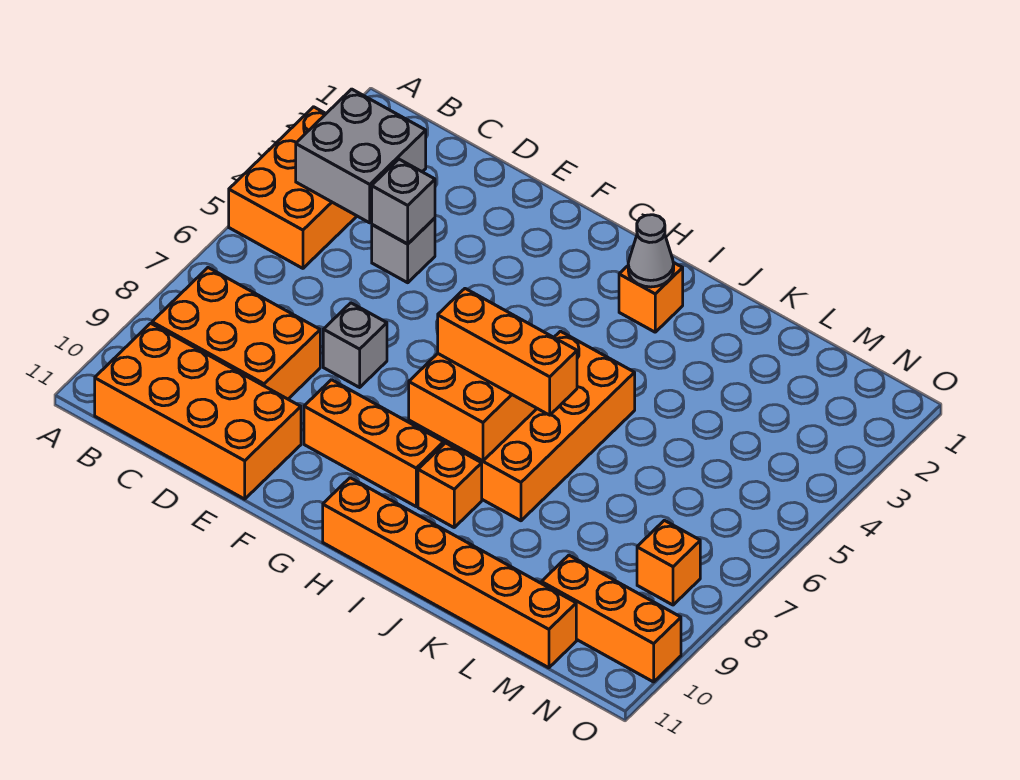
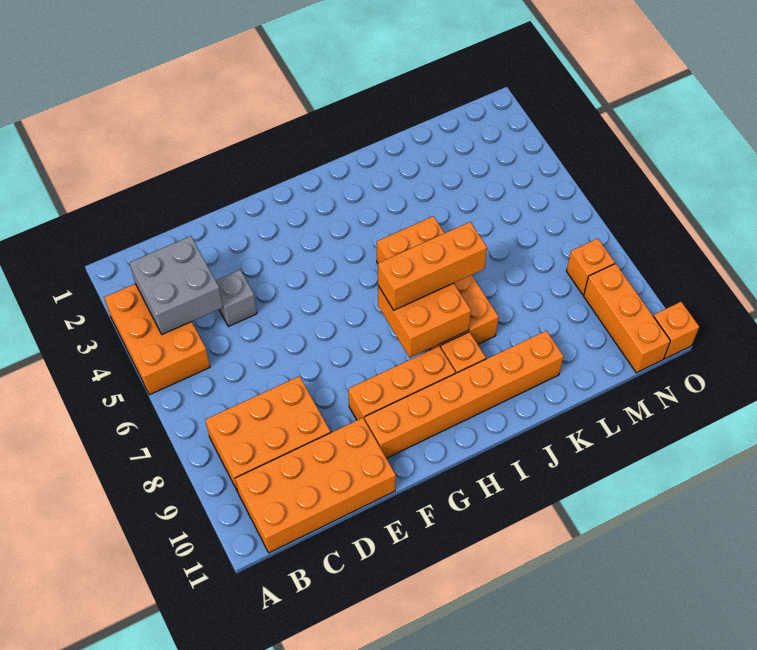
grey brick D4 level 2 -> none
grey brick E7 level 1 -> none
orange brick H11:M11 level 1 -> orange brick F10:K10 level 1
orange brick I2 level 1 -> orange brick O11 level 1
grey cone I2 level 2 -> none
orange brick M10:O10 level 1 -> orange brick N9:N11 level 1

